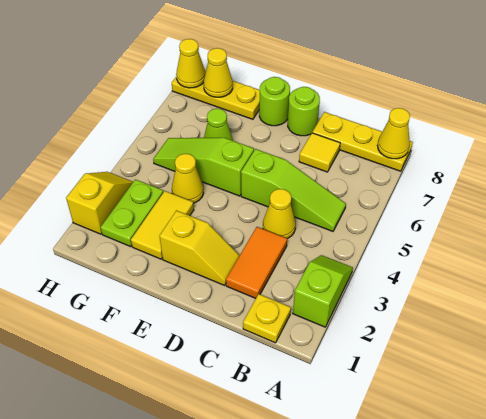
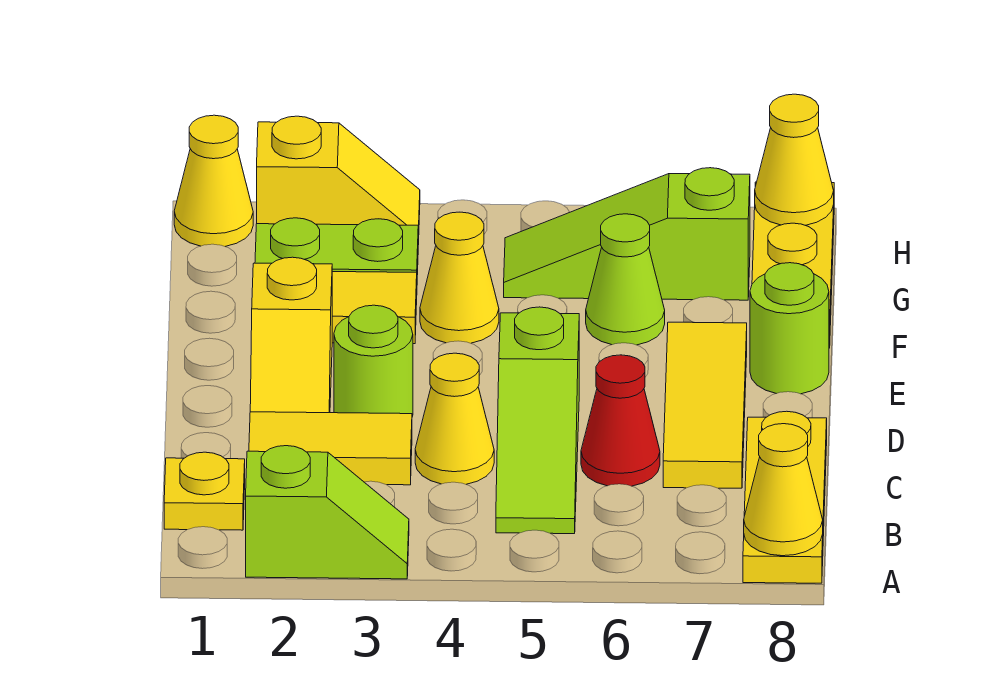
orange tile C2:C3 level 1 -> yellow tile C2:C3 level 1
none -> red cone C6 level 1
yellow tile C7 level 1 -> yellow tile C7:E7 level 1
lime round brick D8 level 1 -> lime round brick D3 level 1
lime slope E5:G5 level 1 top E -> lime slope G5:G7 level 1 top 7
yellow cone G8 level 2 -> yellow cone H1 level 1

